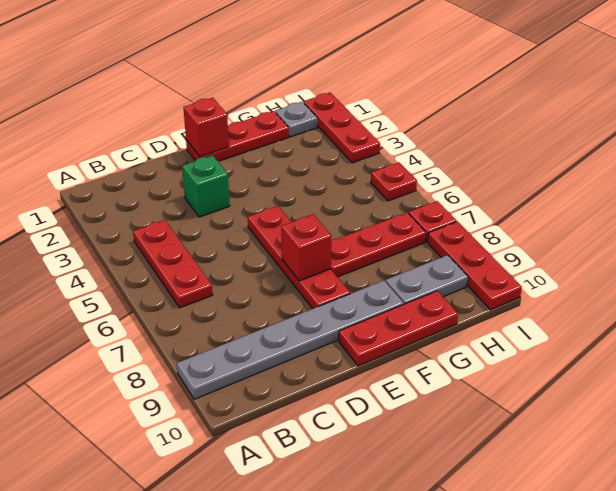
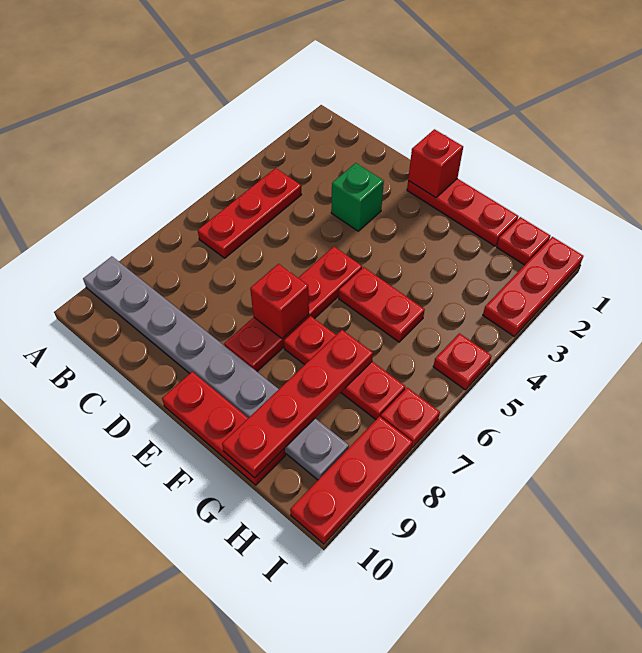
none -> red plate F5:G5 level 1
none -> red plate G7:G10 level 2
grey plate H1 level 1 -> red plate H1 level 1

